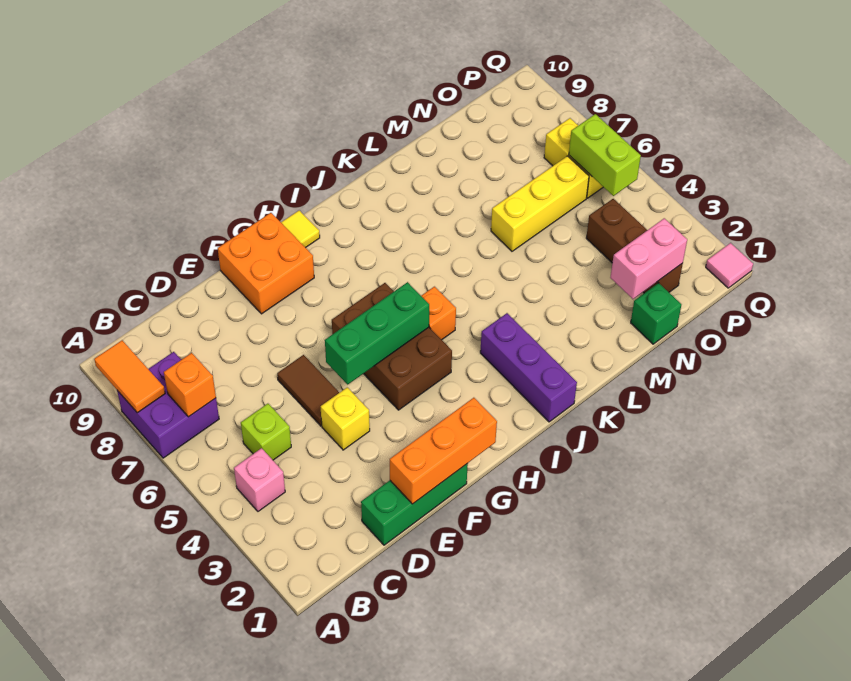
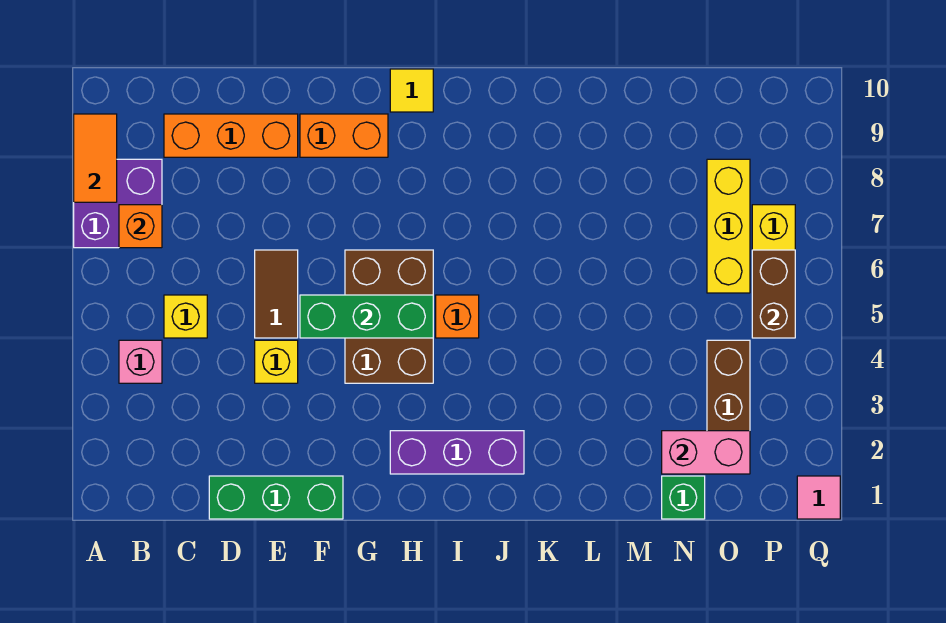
lime brick C5 level 1 -> yellow brick C5 level 1
orange brick E1:G1 level 2 -> orange brick C9:E9 level 1
orange brick F9:G10 level 1 -> orange brick F9:G9 level 1
purple brick J1:J3 level 1 -> purple brick H2:J2 level 1
yellow brick M6:O6 level 1 -> yellow brick O6:O8 level 1
lime brick P5:P6 level 2 -> brown brick P5:P6 level 2

